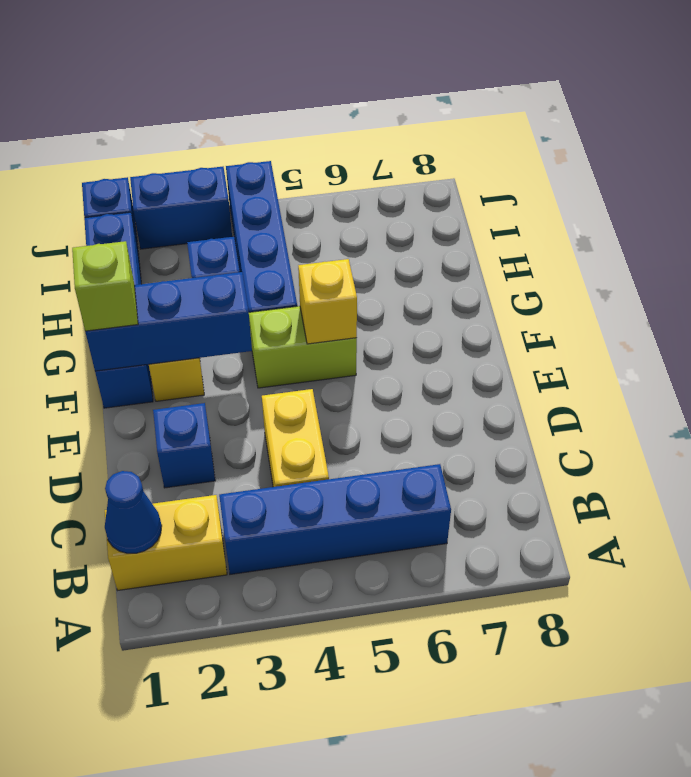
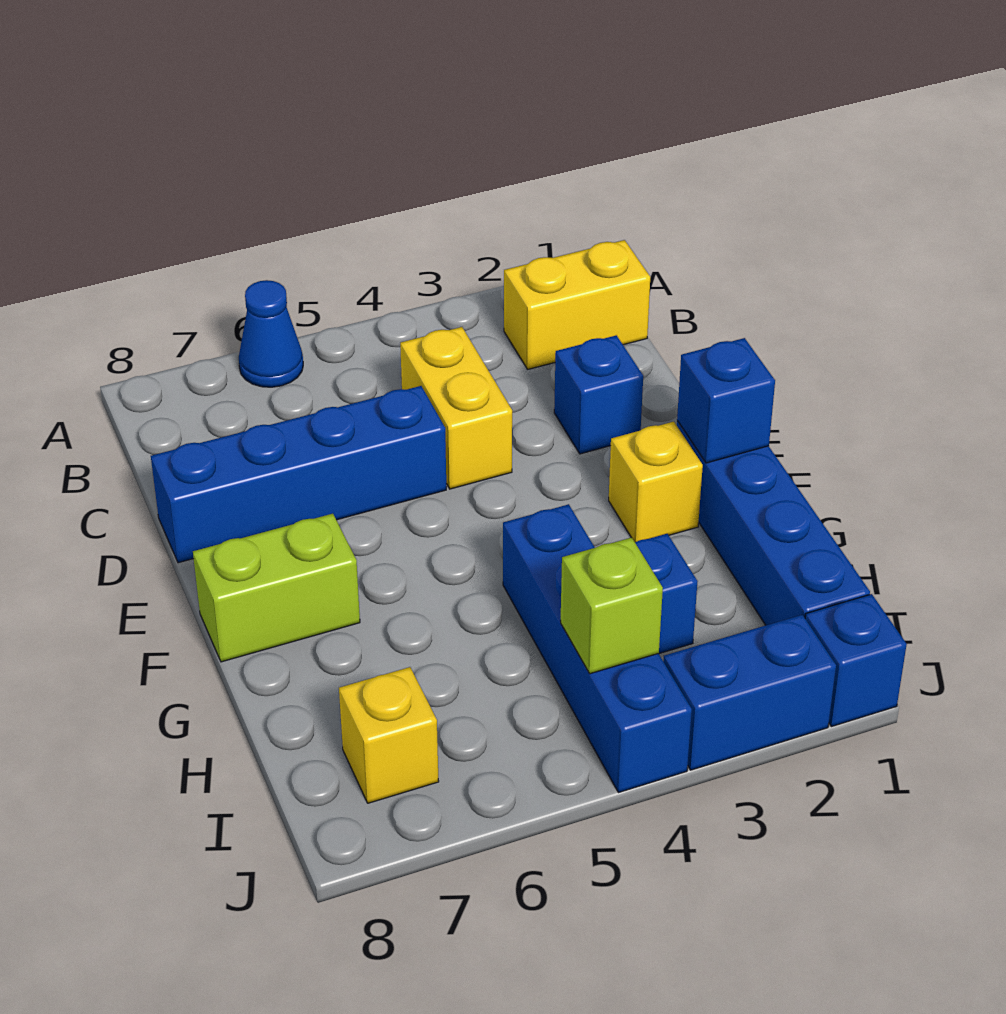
blue cone B1 level 2 -> blue cone A6 level 1
blue brick B3:B6 level 1 -> blue brick D5:D8 level 1
blue brick F1:F3 level 2 -> blue brick F1 level 2
lime brick F1 level 3 -> lime brick I4 level 2
lime brick F4:F5 level 1 -> lime brick F7:F8 level 1
yellow brick F5 level 2 -> yellow brick I7 level 1

